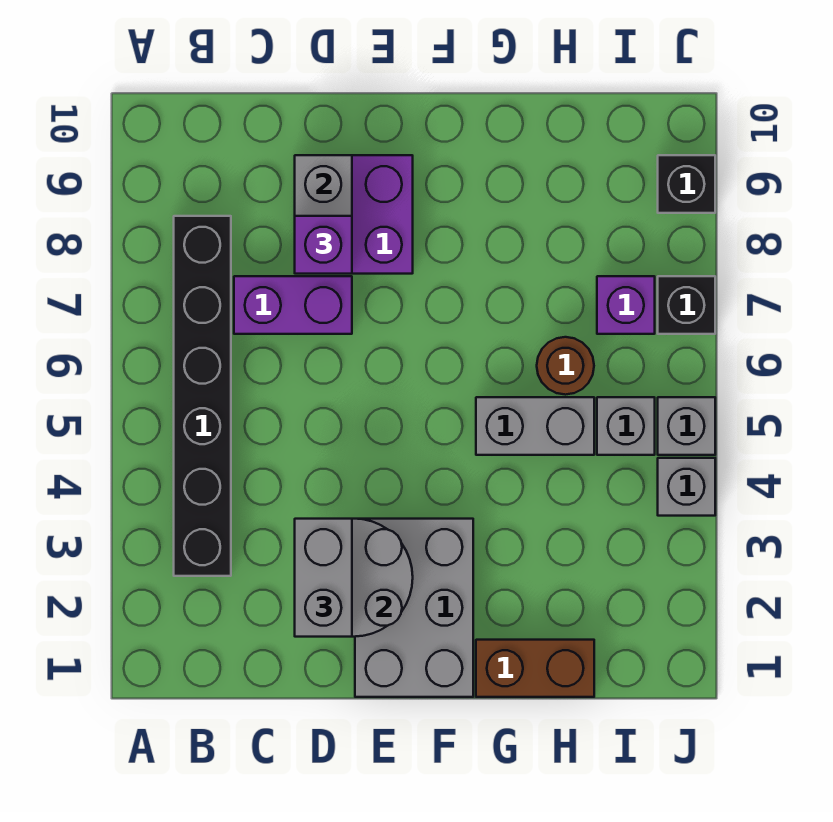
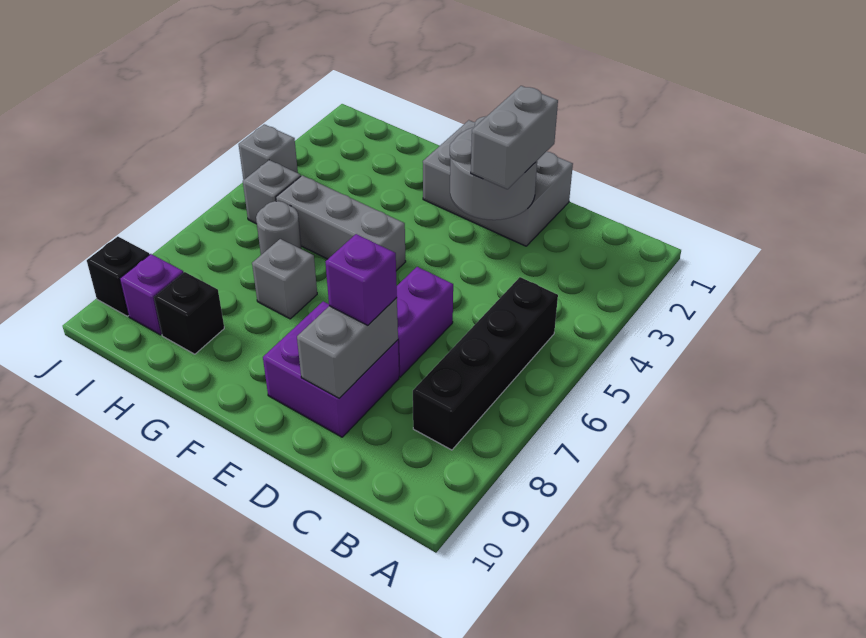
black brick B3:B8 level 1 -> black brick B5:B8 level 1
purple brick C7:D7 level 1 -> purple brick D6:D7 level 1
grey brick E1:F3 level 1 -> grey brick D1:F2 level 1
brown brick G1:H1 level 1 -> none
grey brick G5:H5 level 1 -> grey brick F5:H5 level 1
brown round brick H6 level 1 -> grey round brick H6 level 1
purple brick I7 level 1 -> purple brick I9 level 1
grey brick J5 level 1 -> grey brick G7 level 1
black brick J7 level 1 -> black brick H9 level 1

